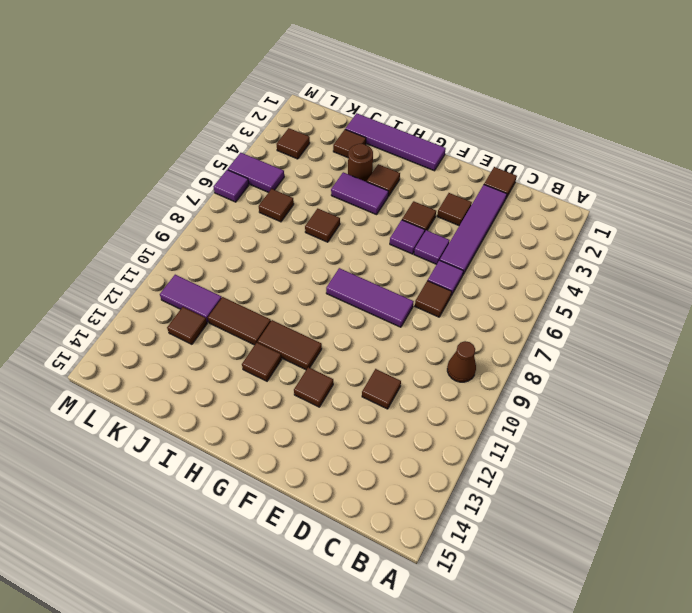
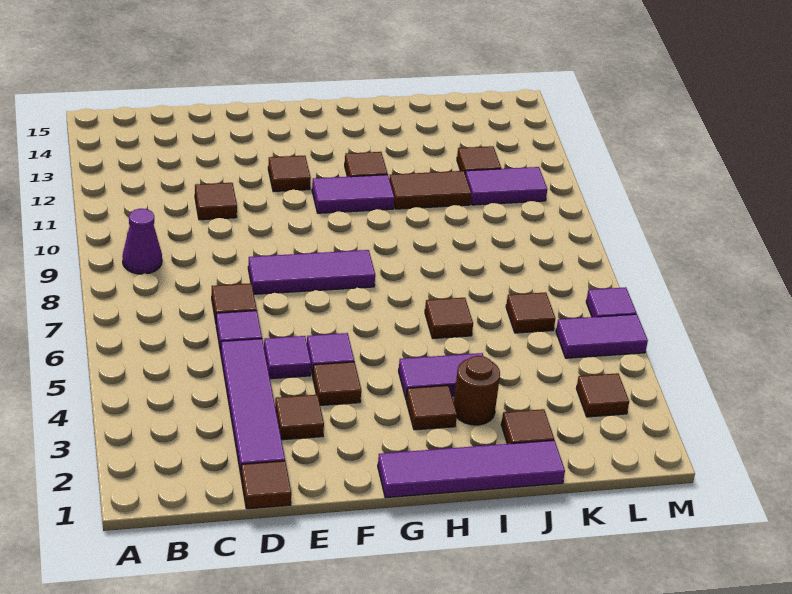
brown cone B9 level 1 -> purple cone B9 level 1
brown tile G11:H11 level 1 -> purple tile G11:H11 level 1

